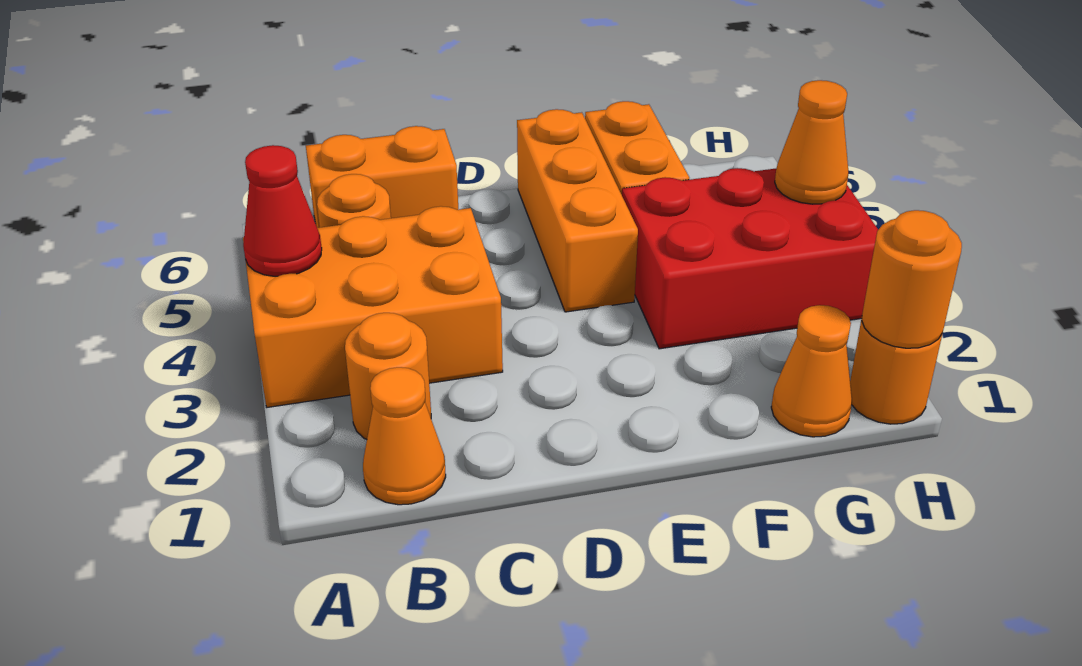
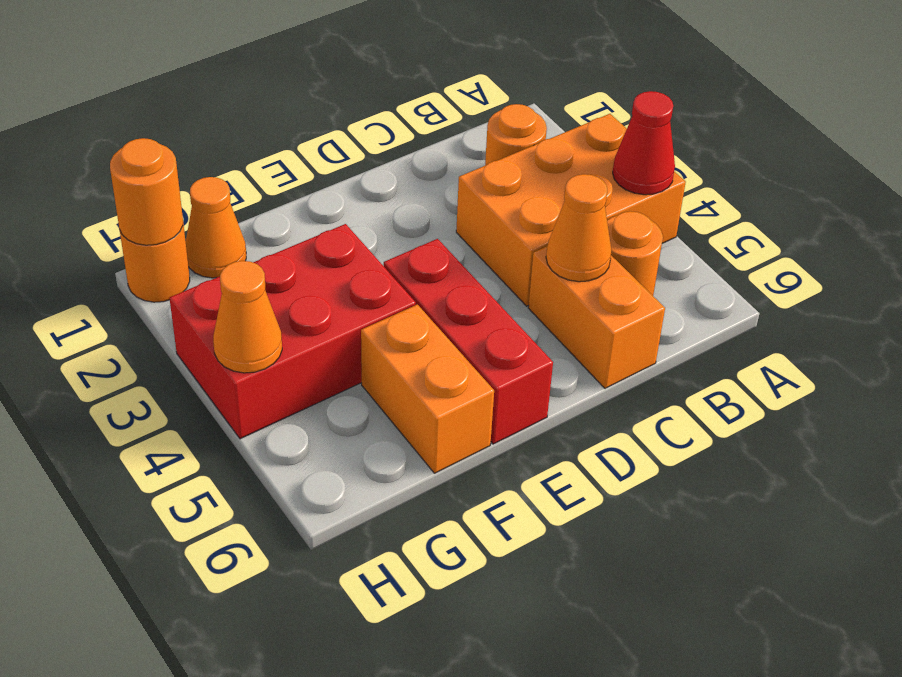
orange cone B1 level 1 -> orange cone C5 level 2
orange brick B6:C6 level 1 -> orange brick C5:C6 level 1
orange brick E4:E6 level 1 -> red brick E4:E6 level 1

